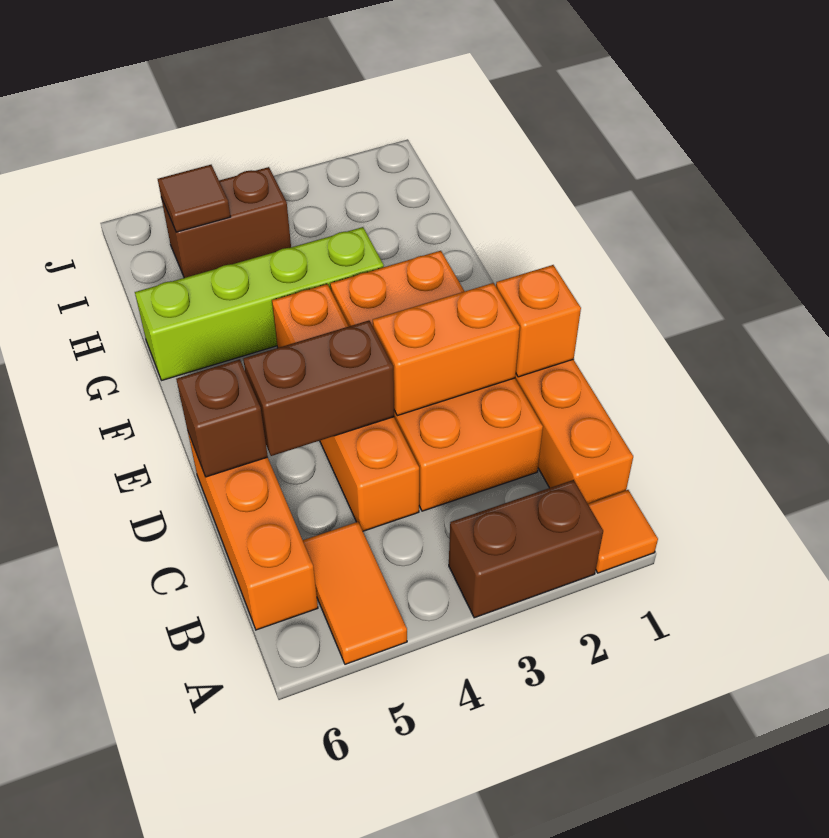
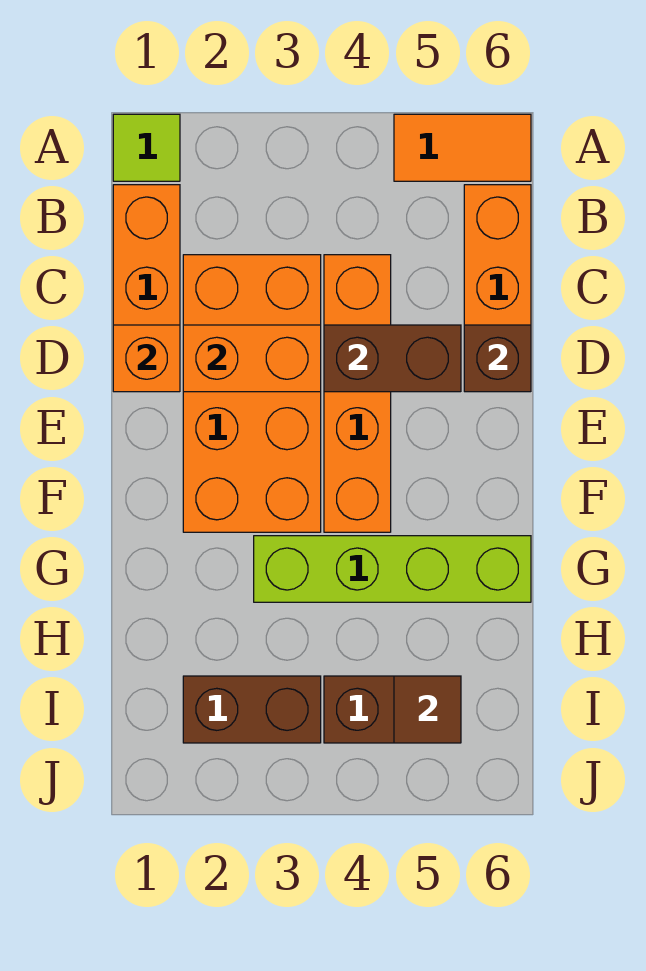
orange tile A1 level 1 -> lime tile A1 level 1
brown brick A2:A3 level 1 -> brown brick I2:I3 level 1
orange tile A5:B5 level 1 -> orange tile A5:A6 level 1

